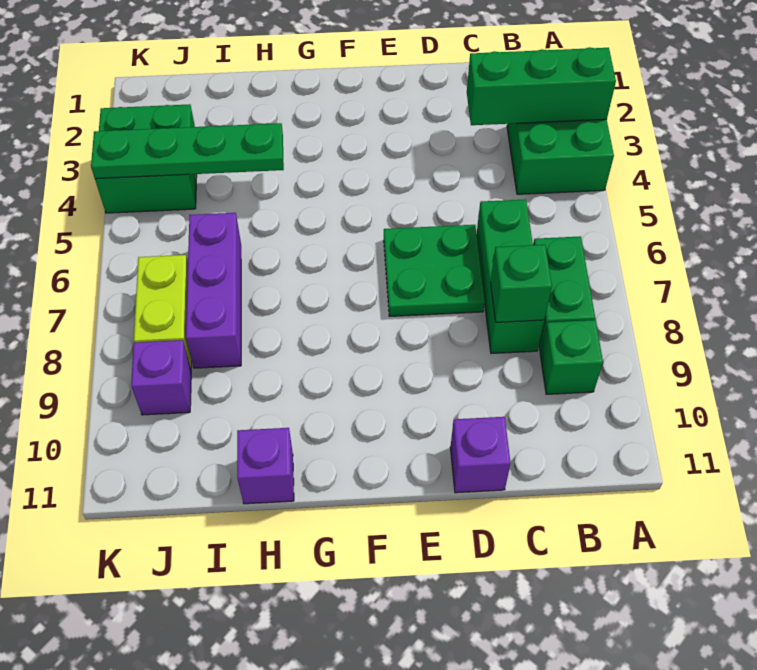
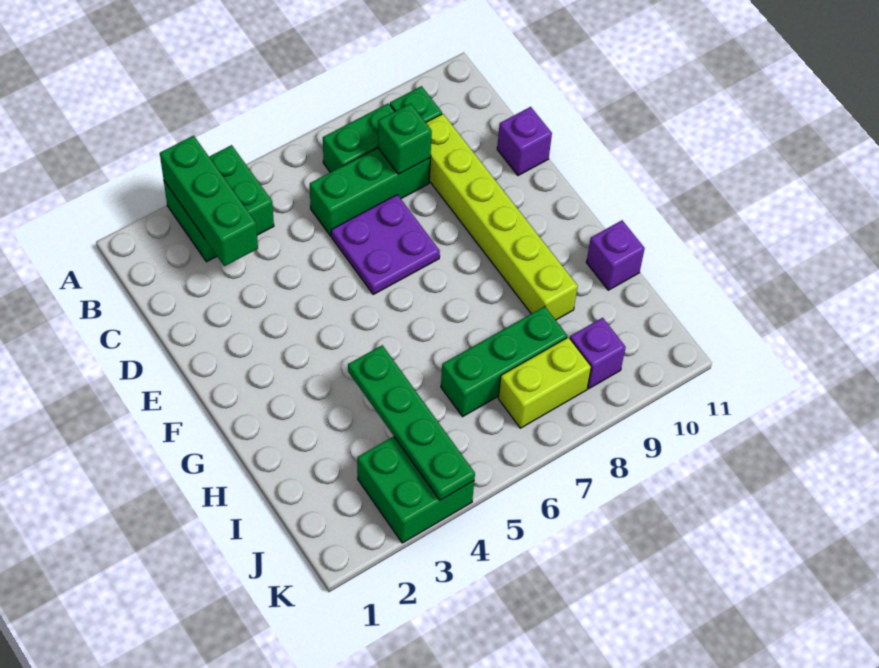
none -> lime brick C9:H9 level 1
green plate D6:E7 level 1 -> purple plate D6:E7 level 1
purple brick I6:I8 level 1 -> green brick I6:I8 level 1

